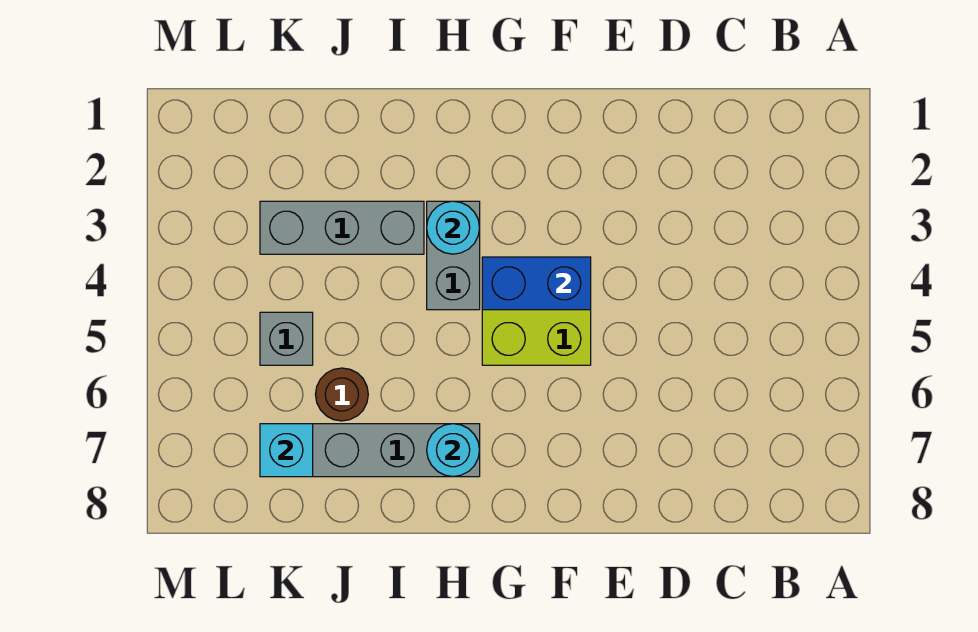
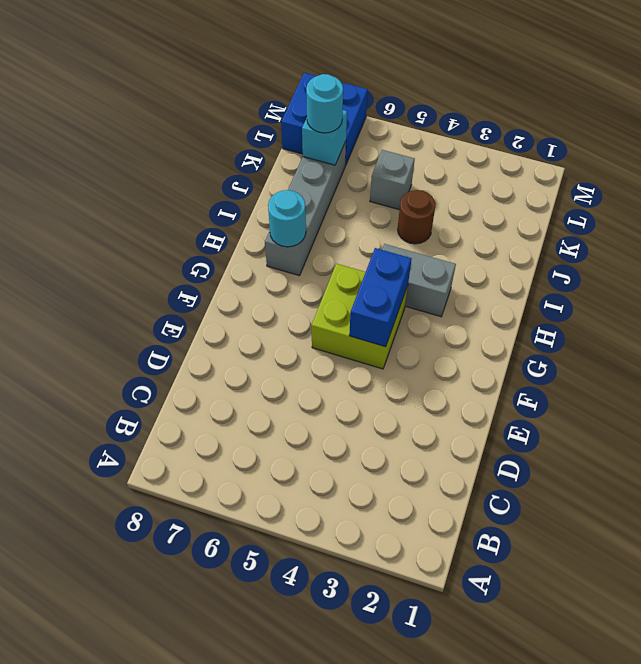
cyan round brick H3 level 2 -> cyan round brick K7 level 3
grey brick I3:K3 level 1 -> none
brown round brick J6 level 1 -> brown round brick J4 level 1
none -> blue brick L7:M8 level 1

